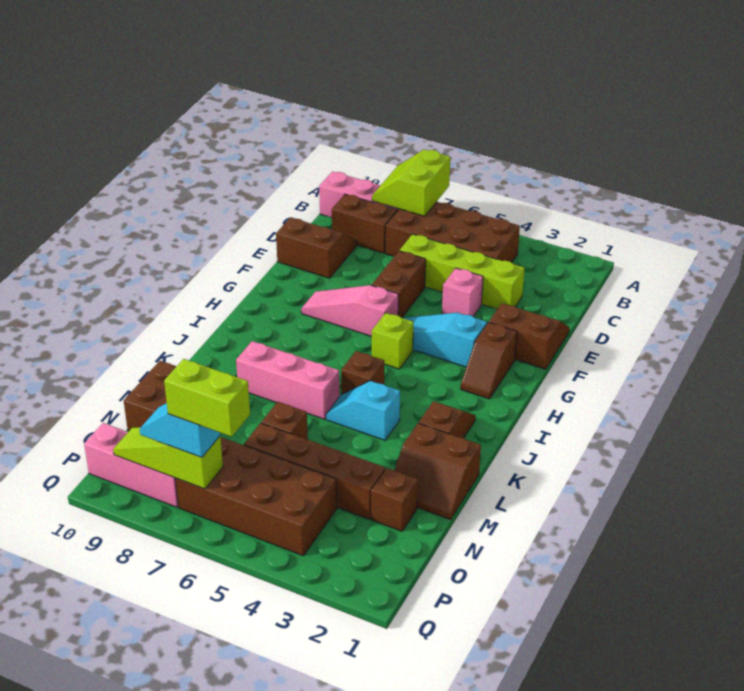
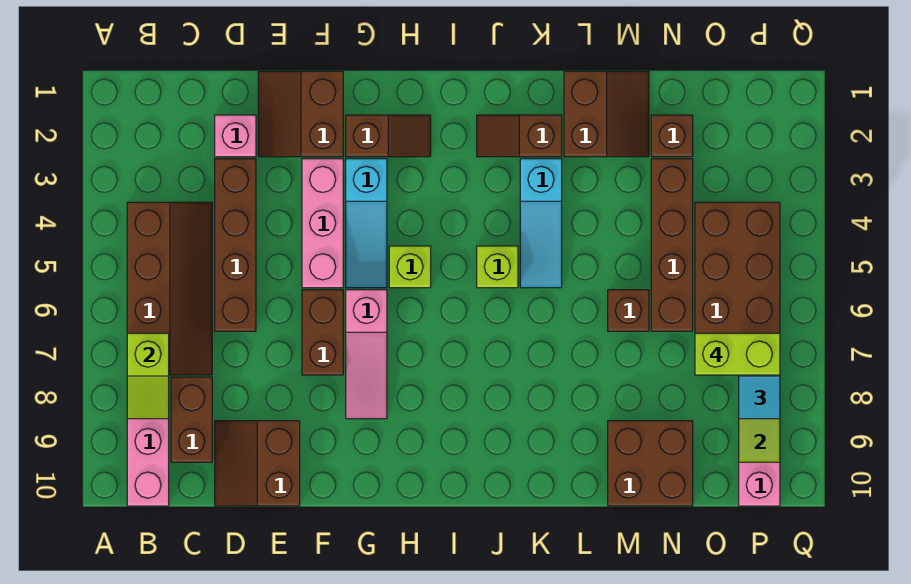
lime slope A7:B8 level 2 top 7 -> lime slope B7:B8 level 2 top 7
brown brick B4:C7 level 1 -> brown slope B4:C7 level 1 top B
lime brick D3:D6 level 1 -> brown brick D3:D6 level 1
pink brick E4 level 1 -> pink brick D2 level 1
brown brick E6:F6 level 1 -> brown brick F6:F7 level 1
brown brick J5 level 1 -> lime brick J5 level 1
cyan slope K4:K5 level 1 top 4 -> cyan slope K3:K5 level 1 top 3
pink brick K6:K8 level 1 -> pink brick F3:F5 level 1
lime brick P6:P7 level 4 -> lime brick O7:P7 level 4

